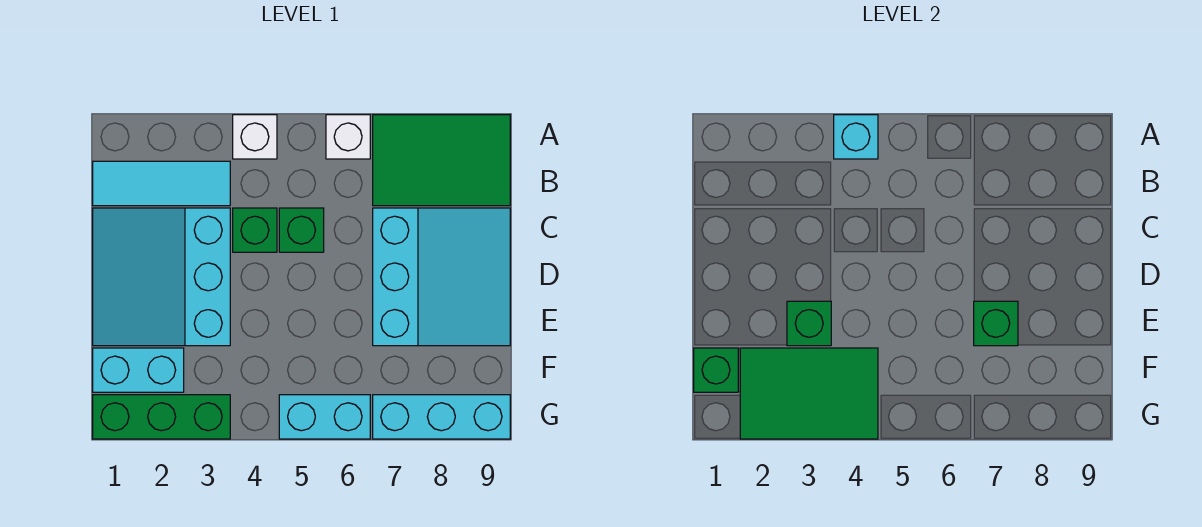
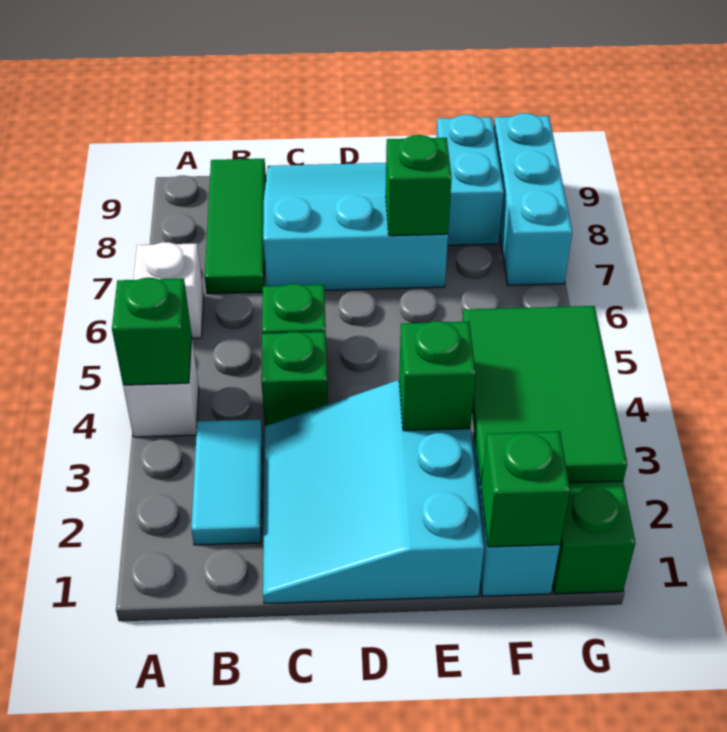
cyan brick A4 level 2 -> green brick A4 level 2
green tile A7:B9 level 1 -> green tile B7:B9 level 1
cyan tile B1:B3 level 1 -> cyan tile B2:B3 level 1
cyan slope C1:E3 level 1 top 3 -> cyan slope C1:E3 level 1 top E
cyan brick G5:G6 level 1 -> cyan brick F8:F9 level 1

